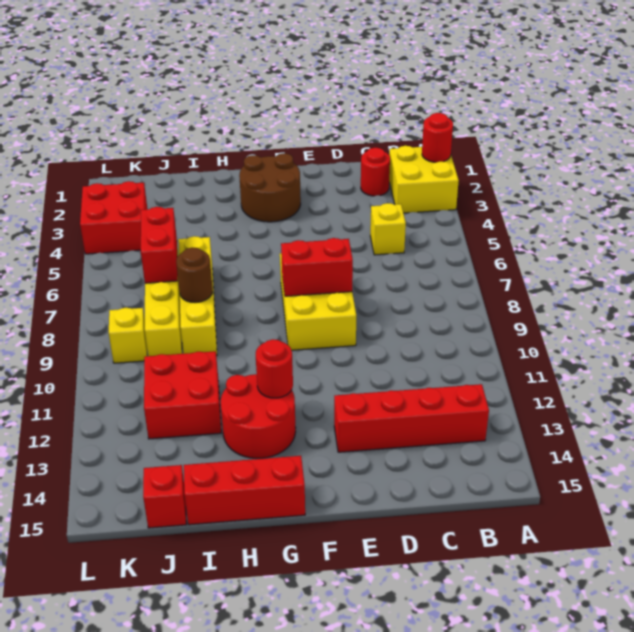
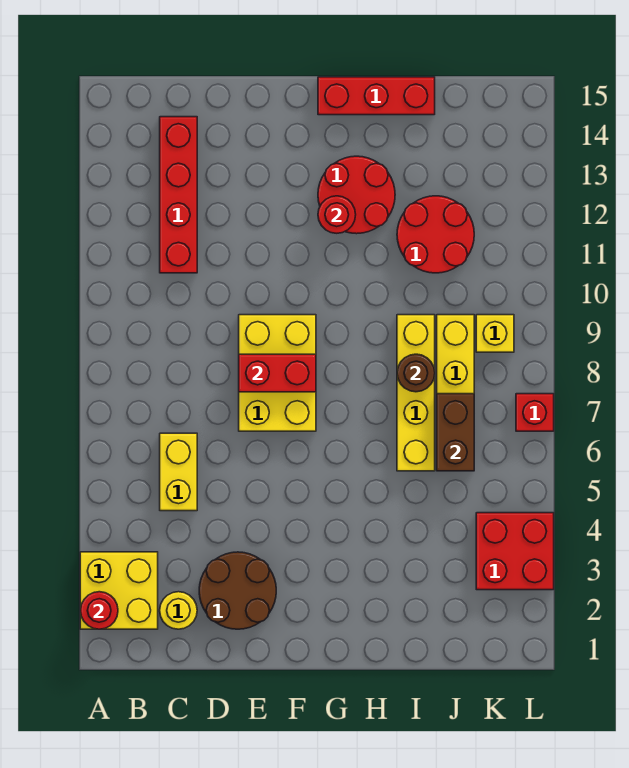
red brick B13:E13 level 1 -> red brick C11:C14 level 1
red round brick C2 level 1 -> yellow round brick C2 level 1
yellow brick C5 level 1 -> yellow brick C5:C6 level 1
brown round brick F2:G3 level 1 -> brown round brick D2:E3 level 1
red brick I11:J12 level 1 -> red round brick I11:J12 level 1
red brick J6:J7 level 2 -> brown brick J6:J7 level 2
red brick J15 level 1 -> red brick L7 level 1

